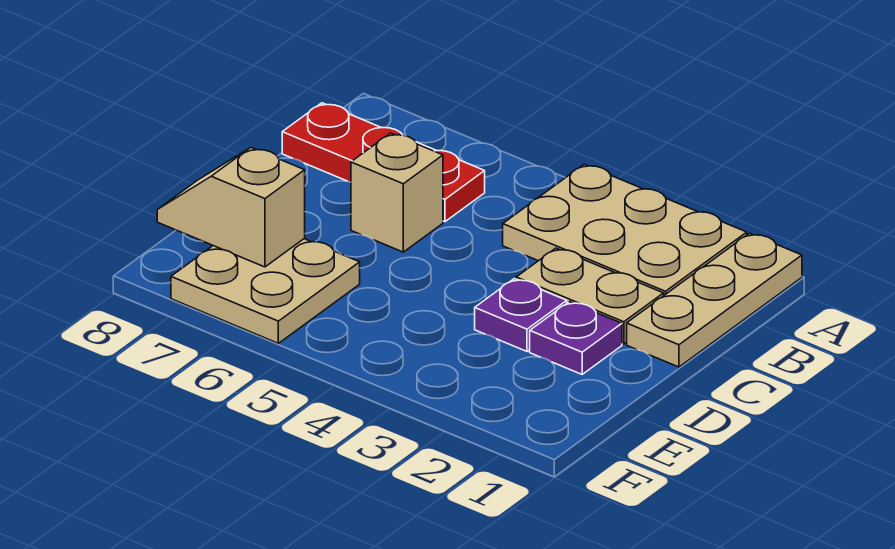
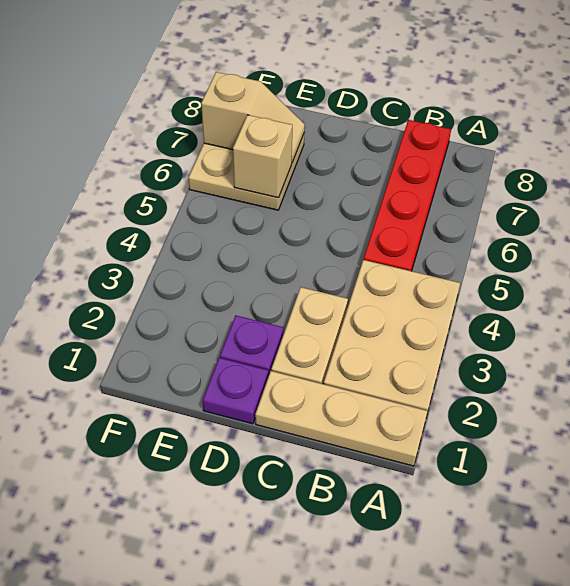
red plate B6:B8 level 1 -> red plate B5:B8 level 1
tan brick C6 level 1 -> tan brick E6 level 2
purple plate D3 level 1 -> purple plate D1 level 1
tan slope E7:E8 level 2 top 7 -> tan slope E7:F7 level 2 top F

